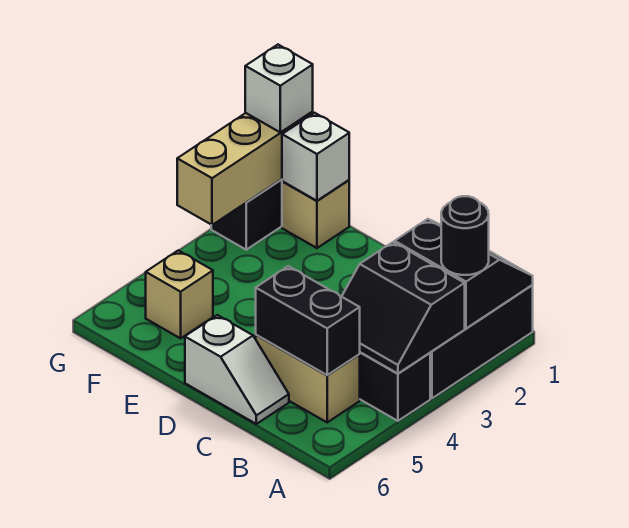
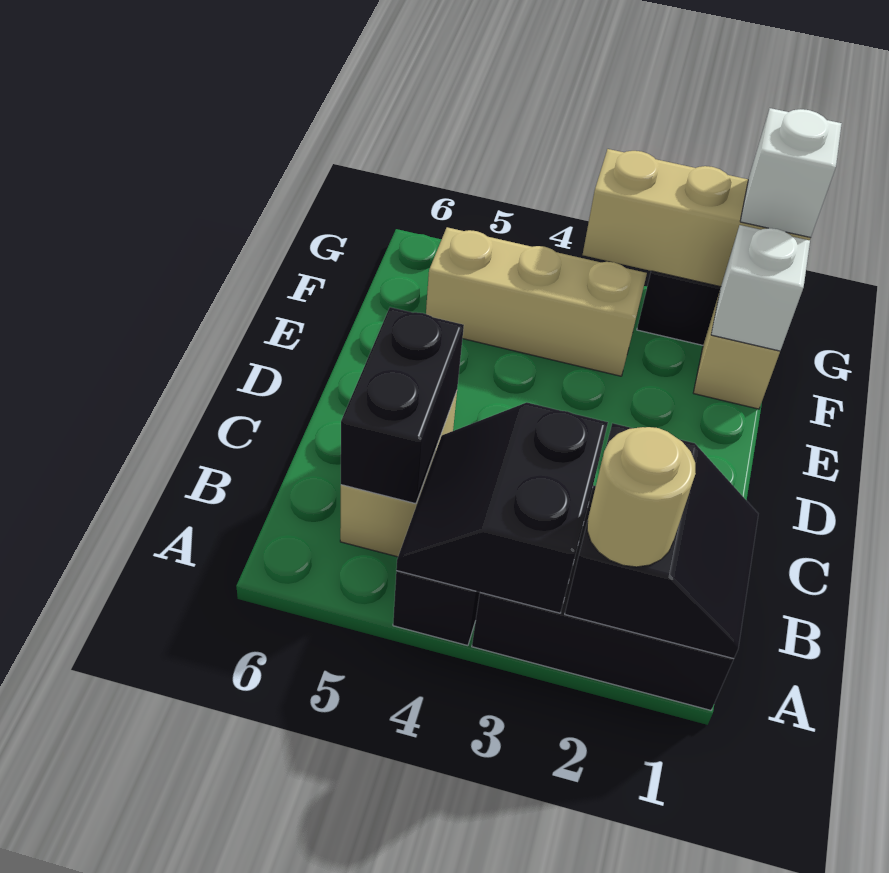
black round brick A2 level 3 -> tan round brick A2 level 3
white slope C6:D6 level 1 top D -> none
tan brick F5 level 1 -> tan brick F3:F5 level 1

